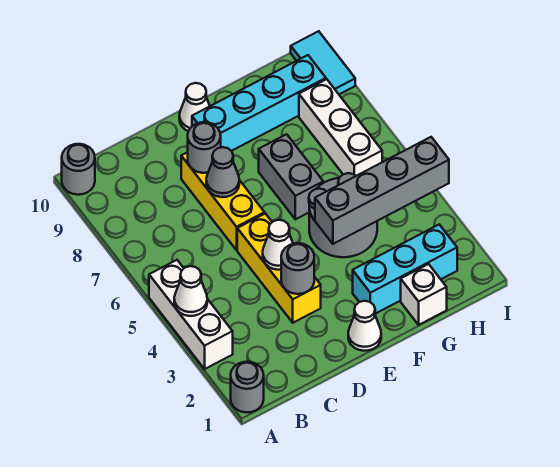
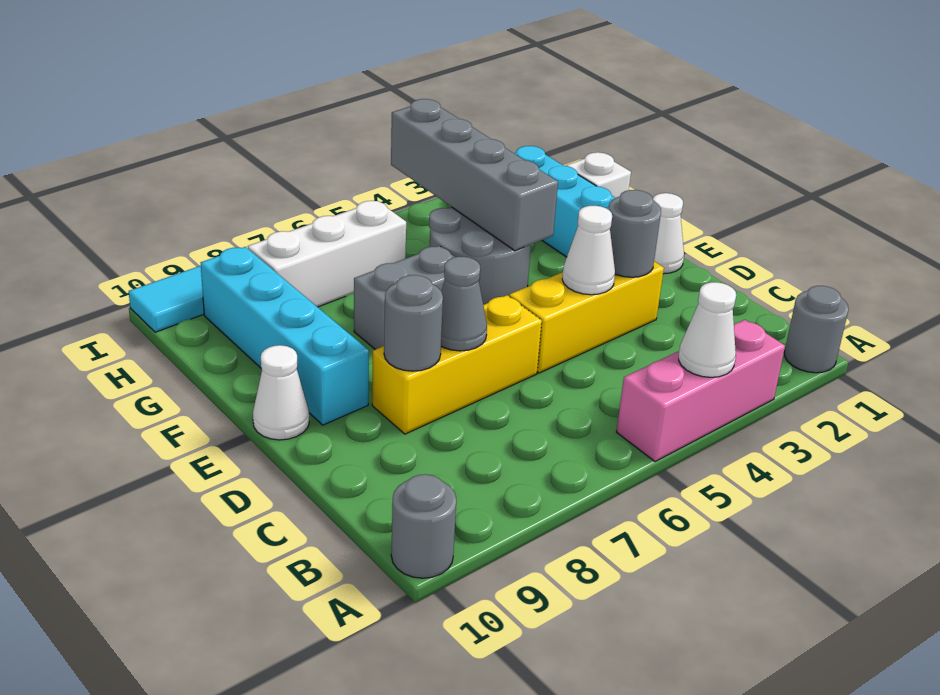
white brick A3:A5 level 1 -> pink brick A3:A5 level 1

